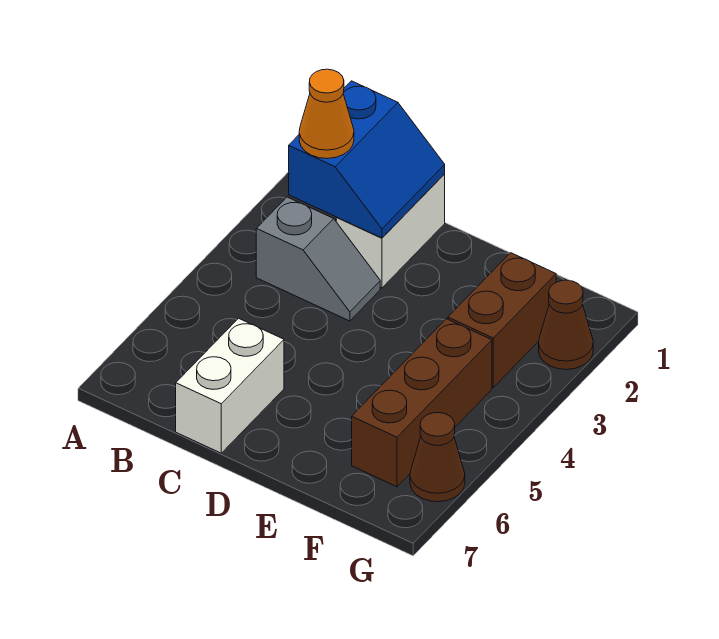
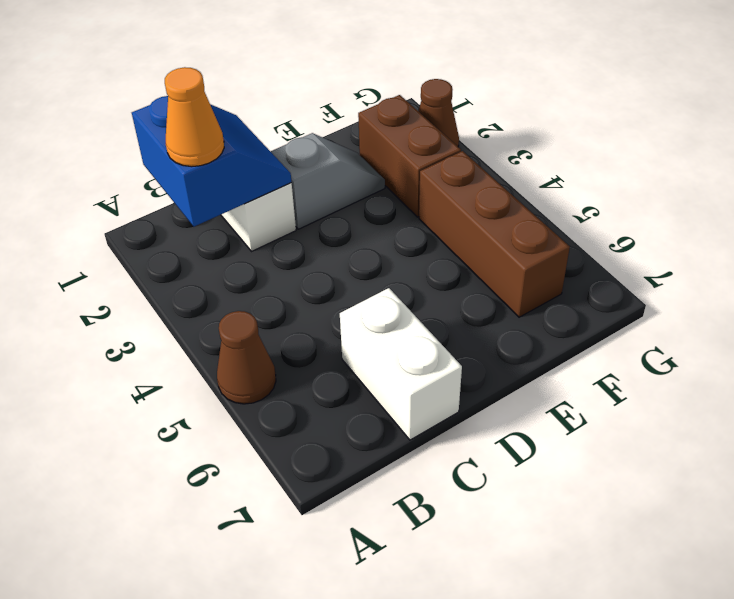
grey slope B3:C3 level 1 top B -> grey slope D2:E2 level 1 top D
brown cone G6 level 1 -> brown cone A5 level 1

